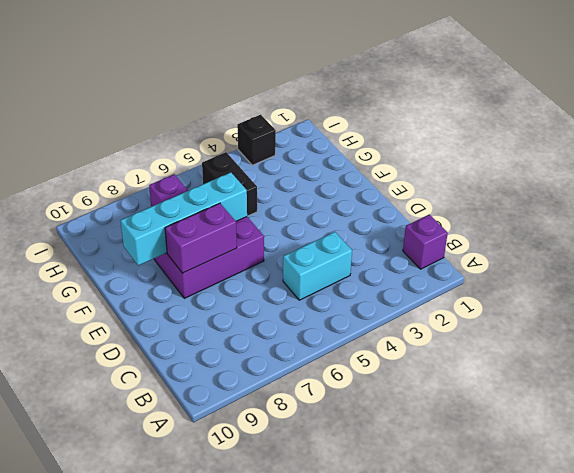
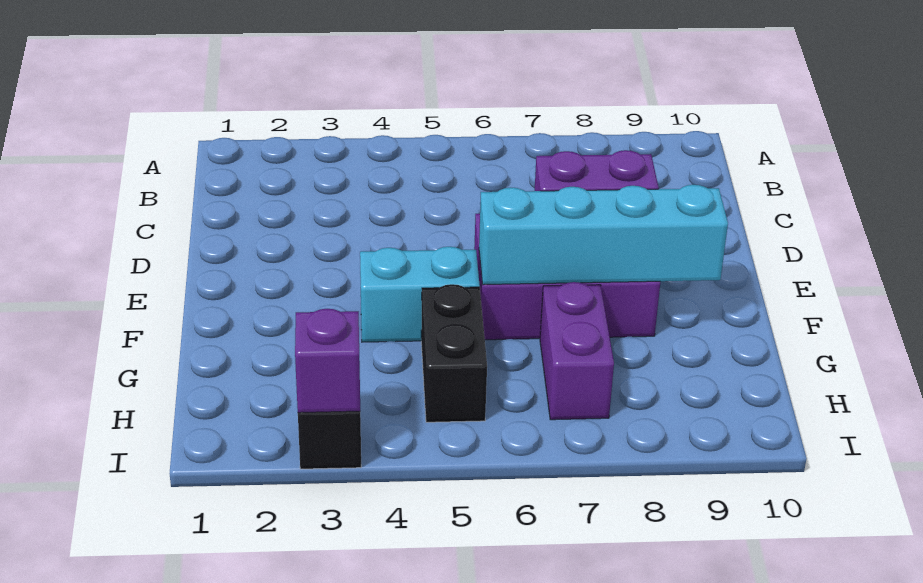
purple brick B1 level 1 -> purple brick I3 level 2
cyan brick C4:C5 level 1 -> cyan brick F4:F5 level 1

